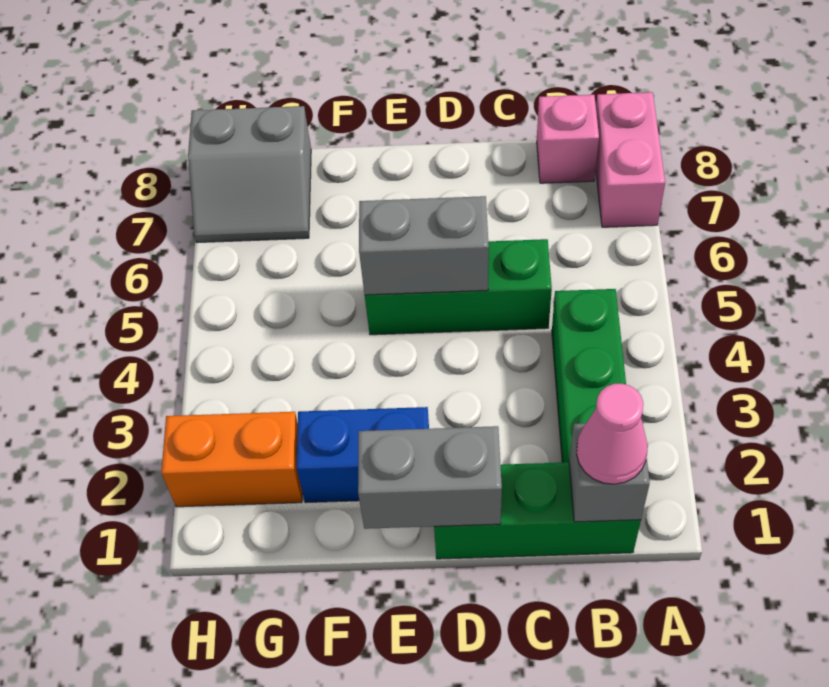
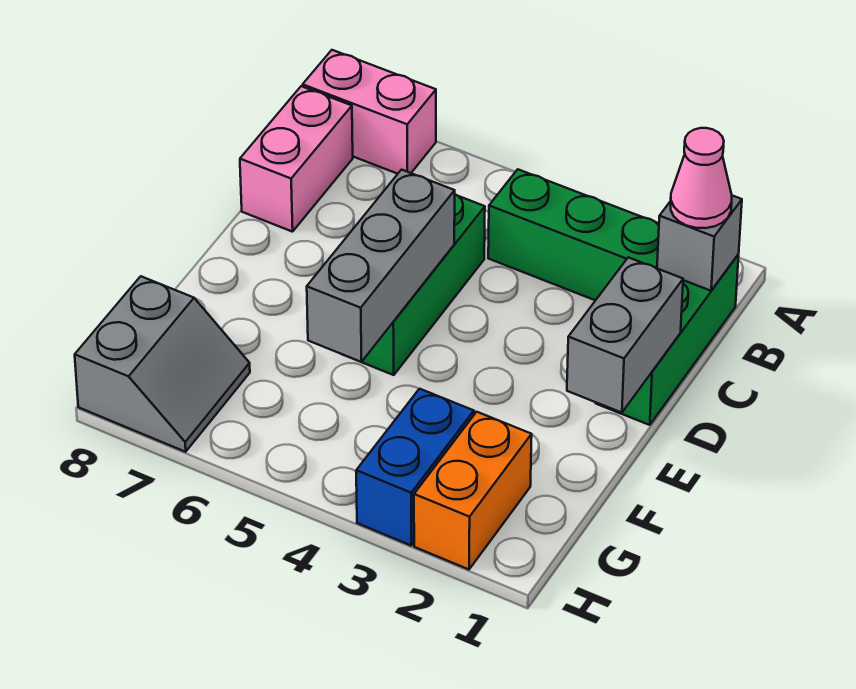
pink brick B8 level 1 -> pink brick B8:C8 level 1
grey brick D5:E5 level 2 -> grey brick D5:F5 level 2
blue brick E2:F2 level 1 -> blue brick G3:H3 level 1

